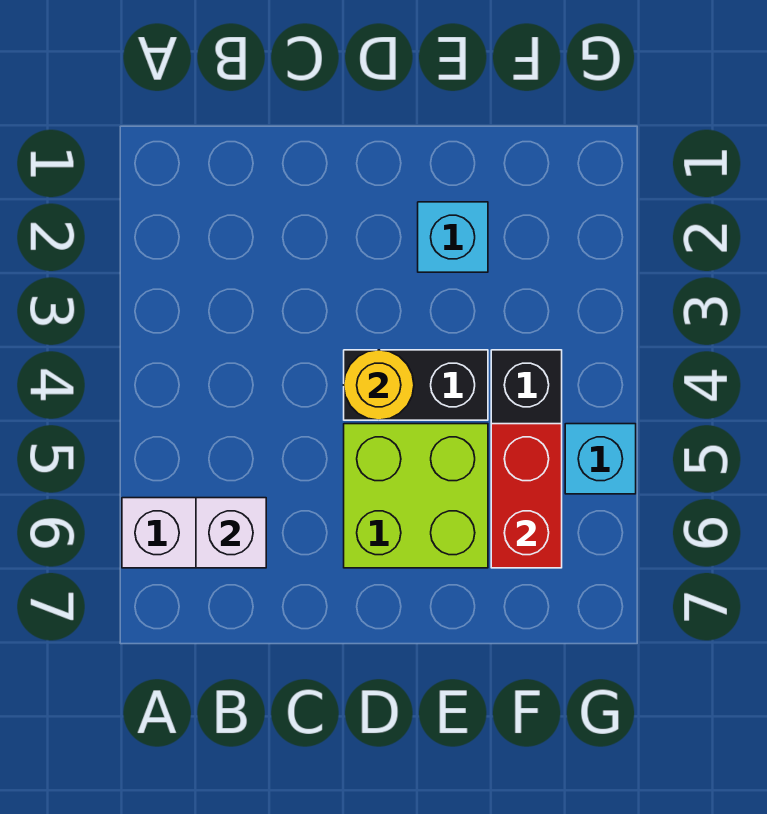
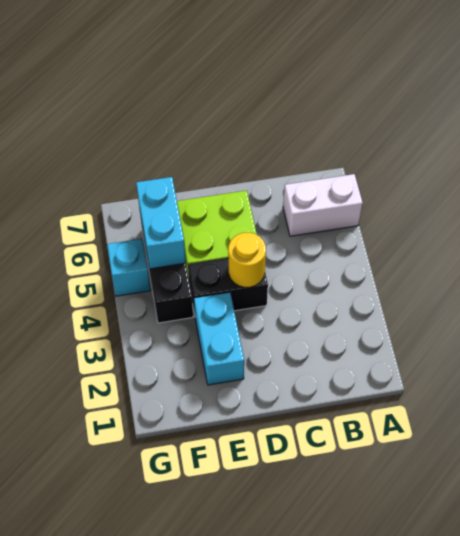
white brick B6 level 2 -> none
cyan brick E2 level 1 -> cyan brick E2:E3 level 1
red brick F5:F6 level 2 -> cyan brick F5:F6 level 2

